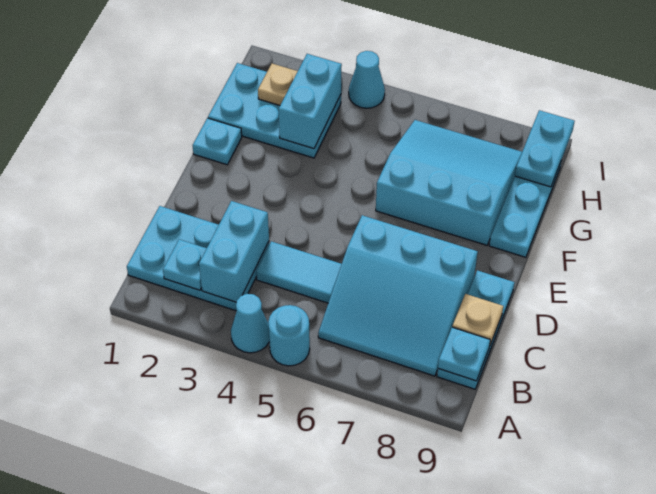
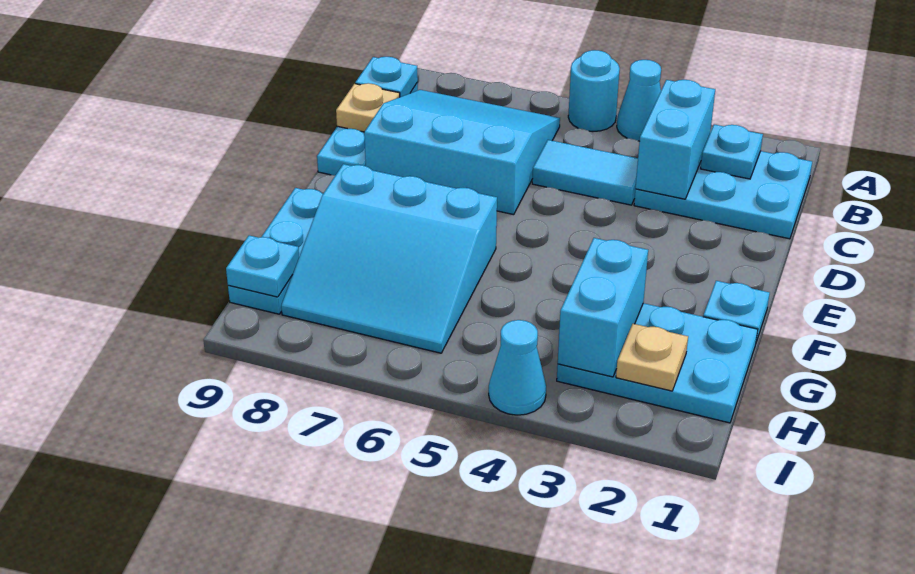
cyan plate H9:I9 level 2 -> cyan plate H9 level 2

